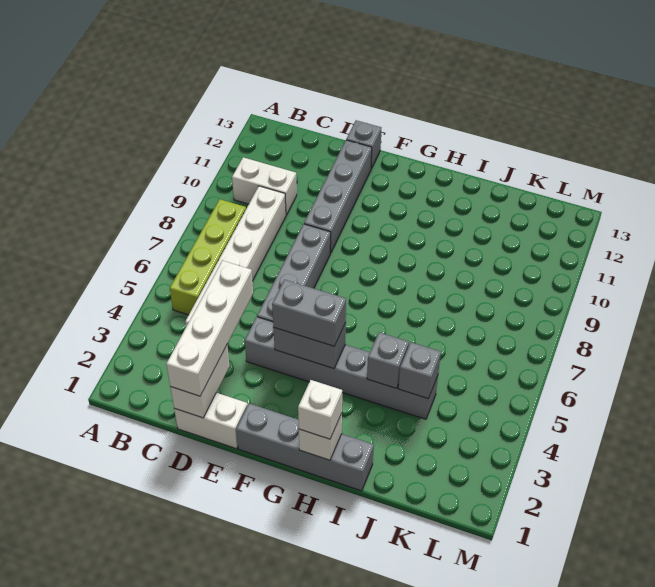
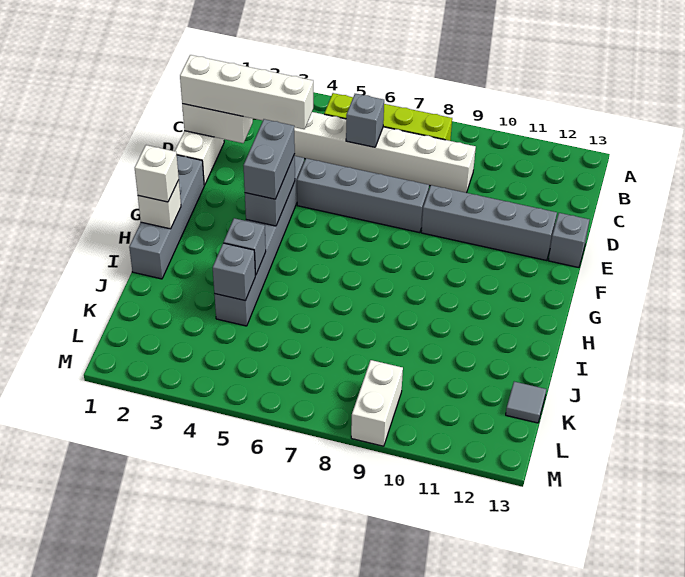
white brick B10:C10 level 1 -> white brick L9:M9 level 1
none -> grey brick C6 level 2
none -> grey tile K13 level 1

